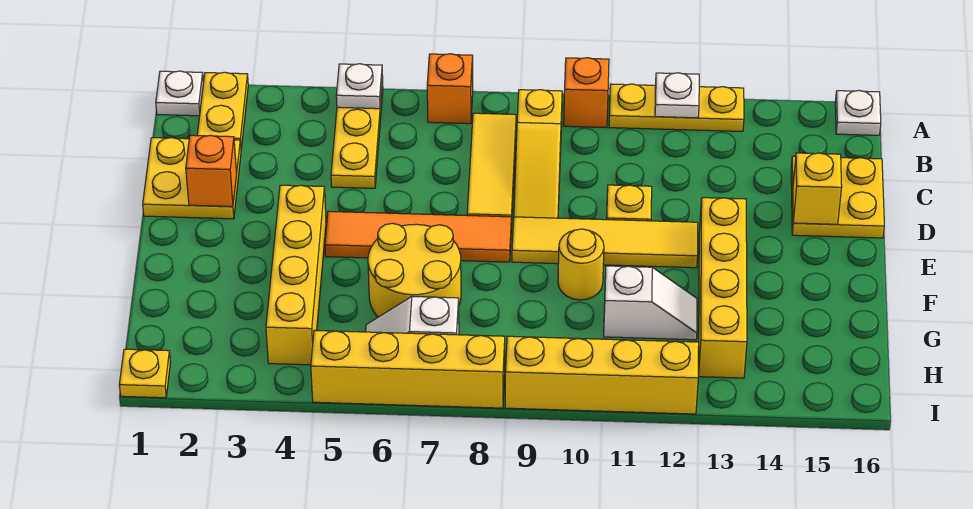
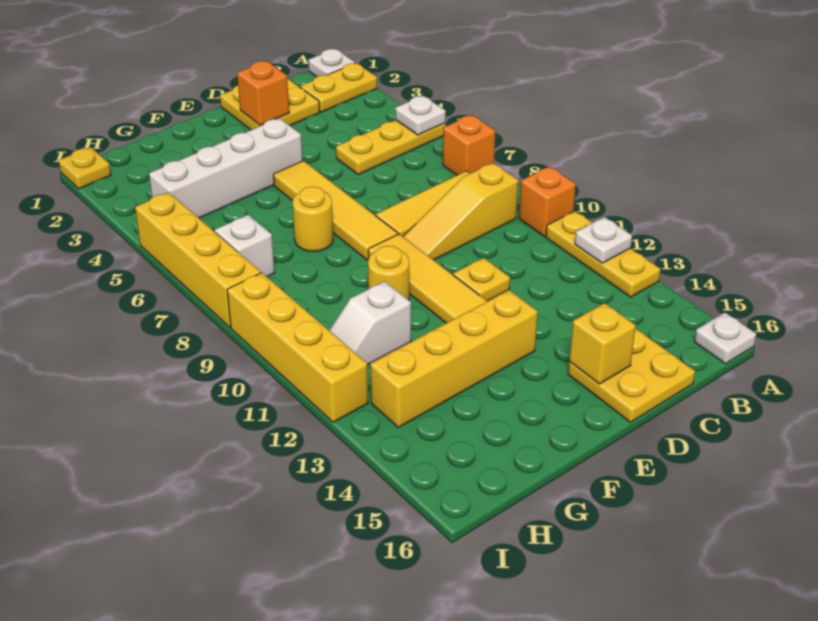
yellow brick E4:H4 level 1 -> white brick E4:H4 level 1
orange tile E5:E8 level 1 -> yellow tile E5:E8 level 1
yellow round brick F6:G7 level 1 -> yellow round brick F7 level 1
white slope G11:G12 level 1 top 11 -> white slope G11:H11 level 1 top G

